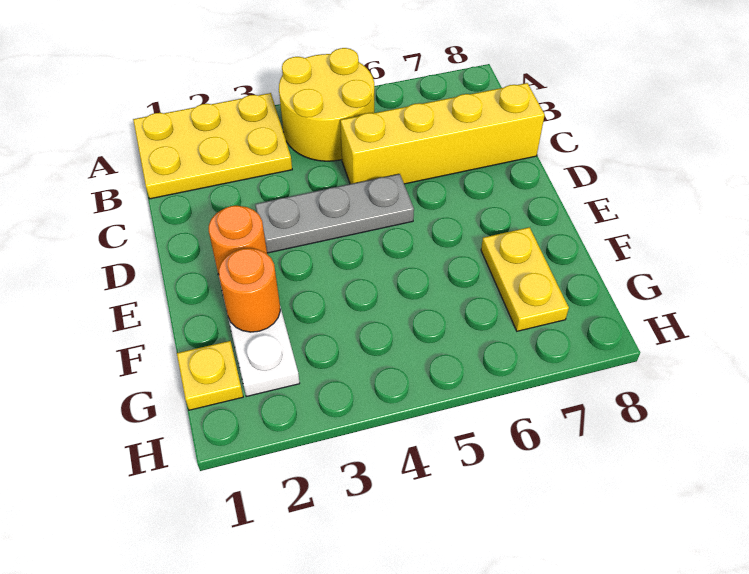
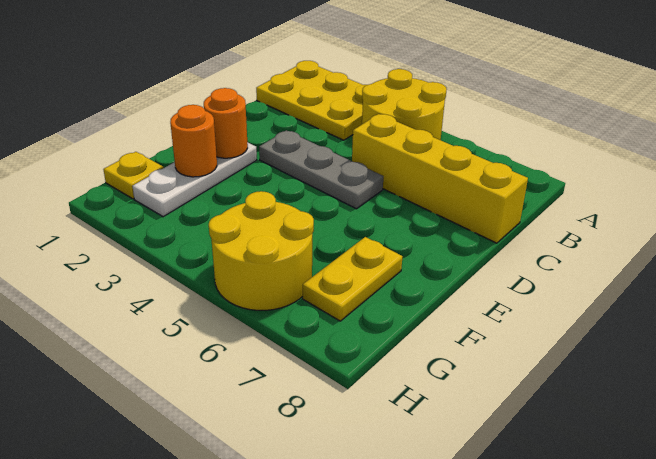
none -> yellow round brick G5:H6 level 1

